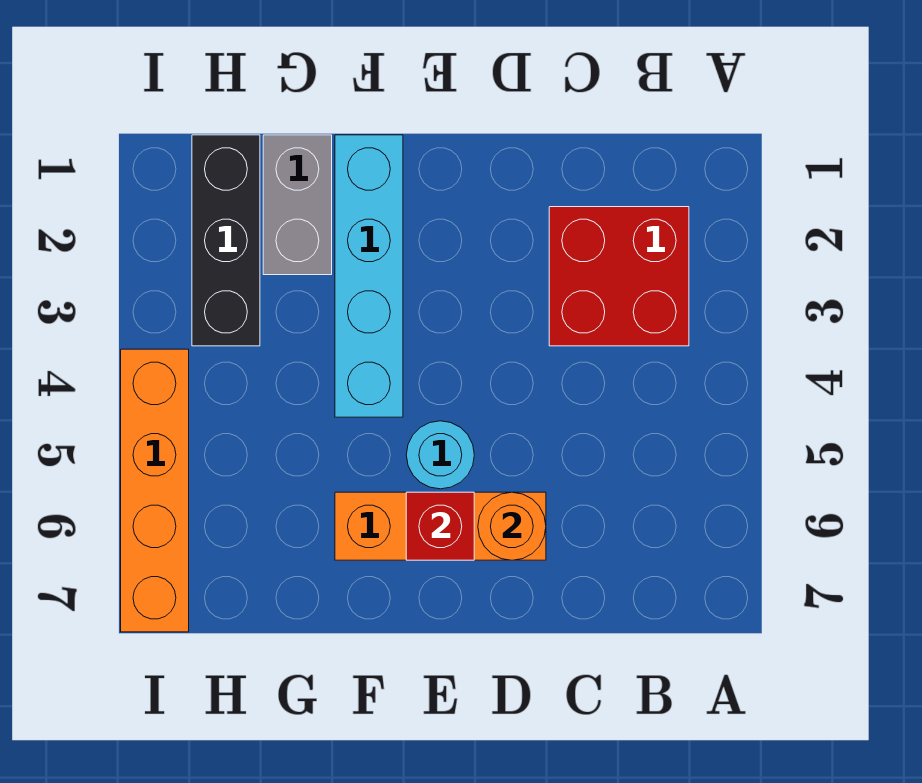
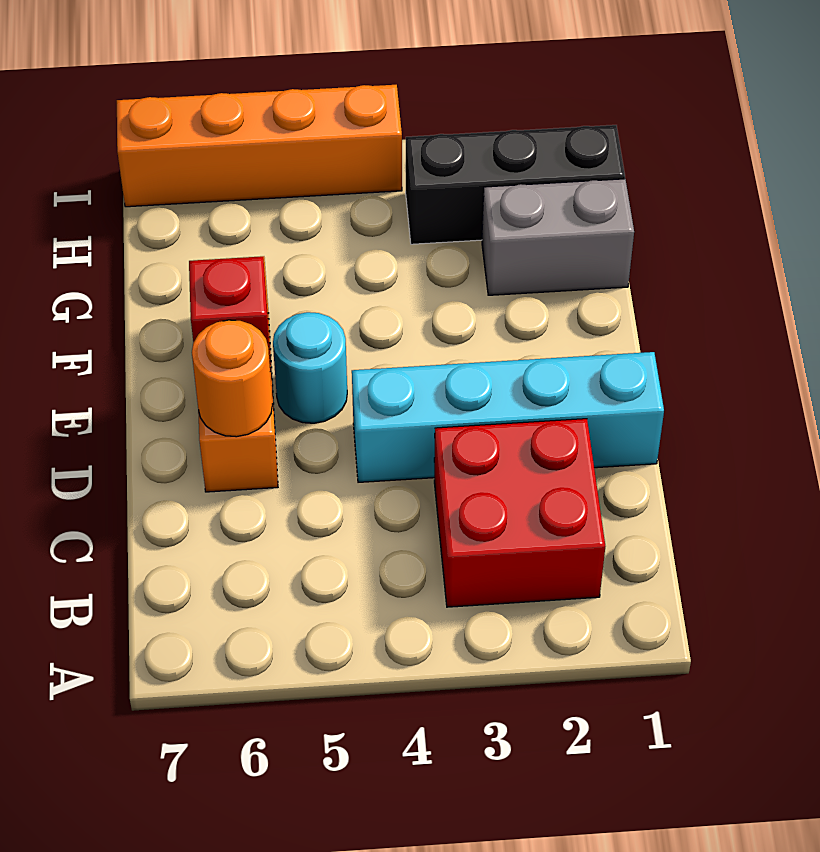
cyan brick F1:F4 level 1 -> cyan brick D1:D4 level 1

